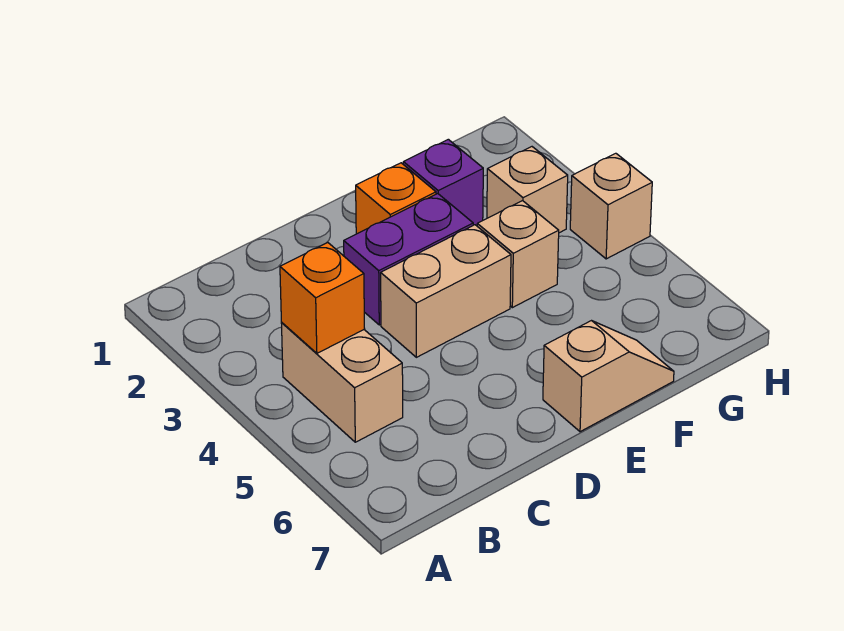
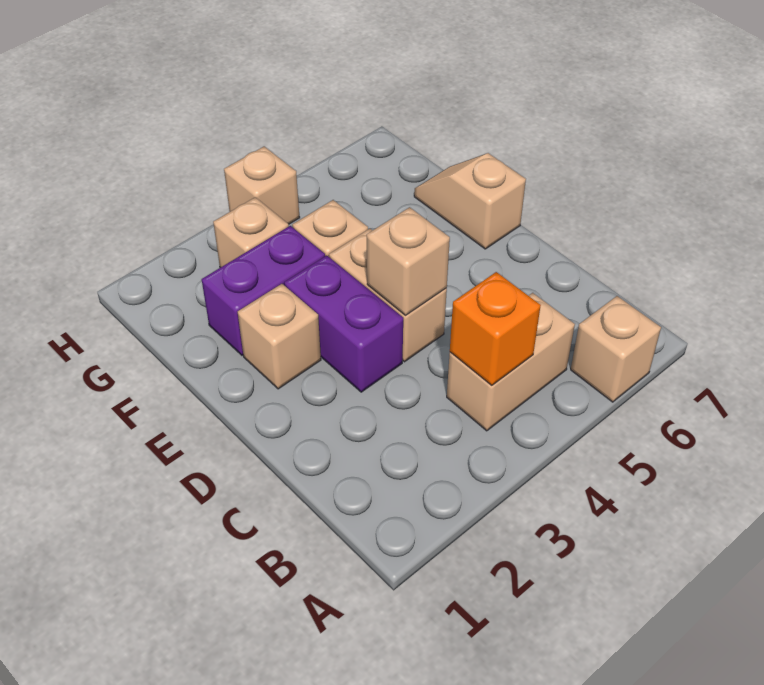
none -> tan brick A6 level 1
none -> tan brick D4 level 2
orange brick E2 level 1 -> tan brick E2 level 1
purple brick F2 level 1 -> purple brick F2:F3 level 1

